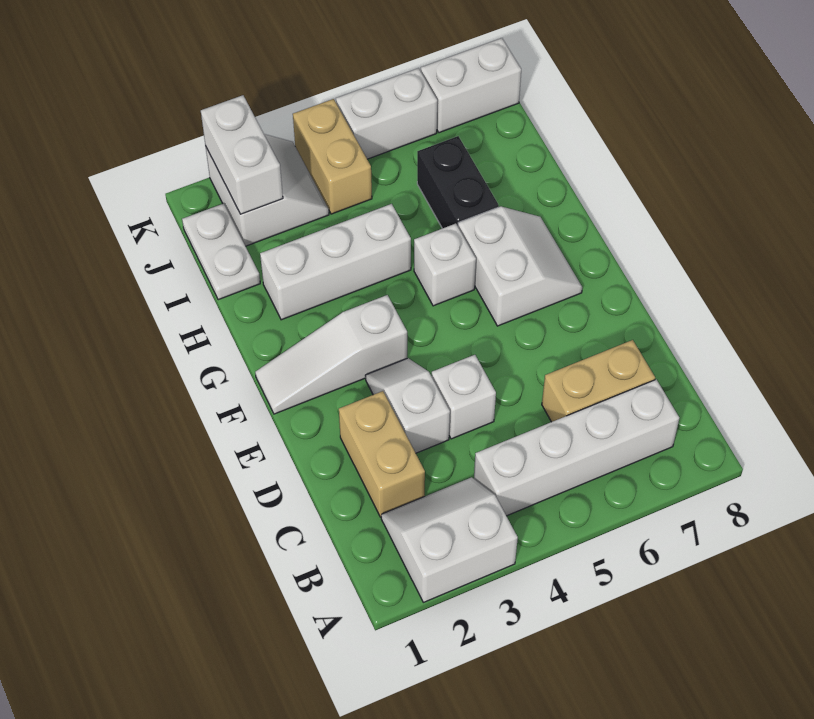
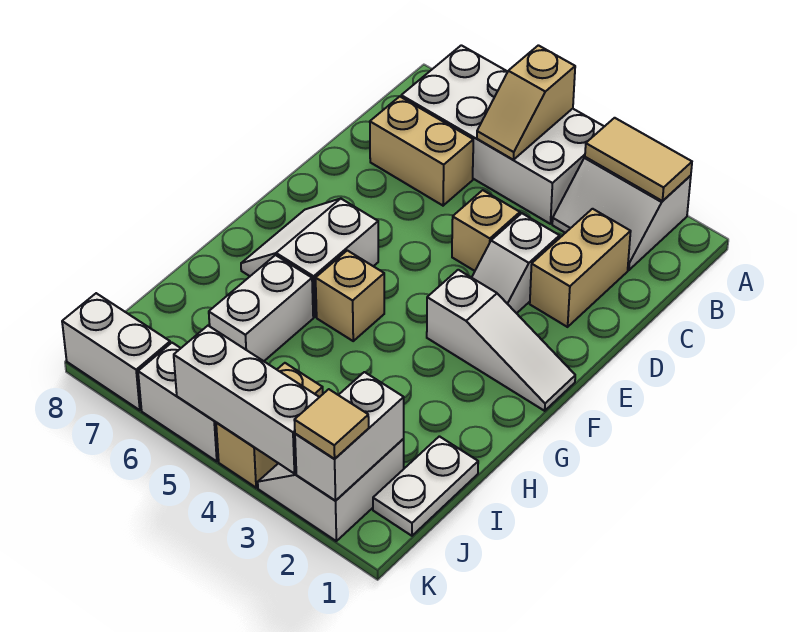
none -> tan tile A2:A3 level 2
none -> tan slope A5:B5 level 2 top A
white brick B4:B7 level 1 -> white brick A4:B7 level 1
white brick D4 level 1 -> tan brick D4 level 1
white brick G5 level 1 -> tan brick G5 level 1
white brick H2:H4 level 1 -> white brick K3:K5 level 2
black brick H6:I6 level 1 -> white brick H6:I6 level 1
none -> tan tile K2 level 3

